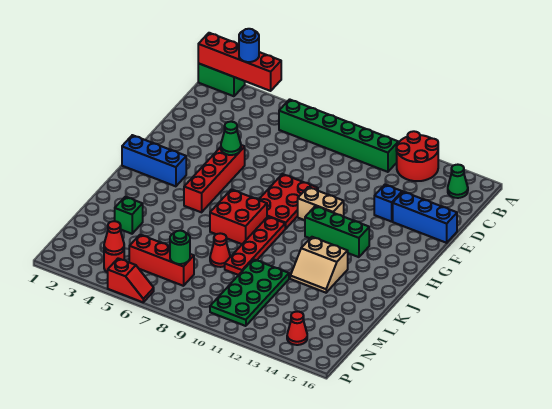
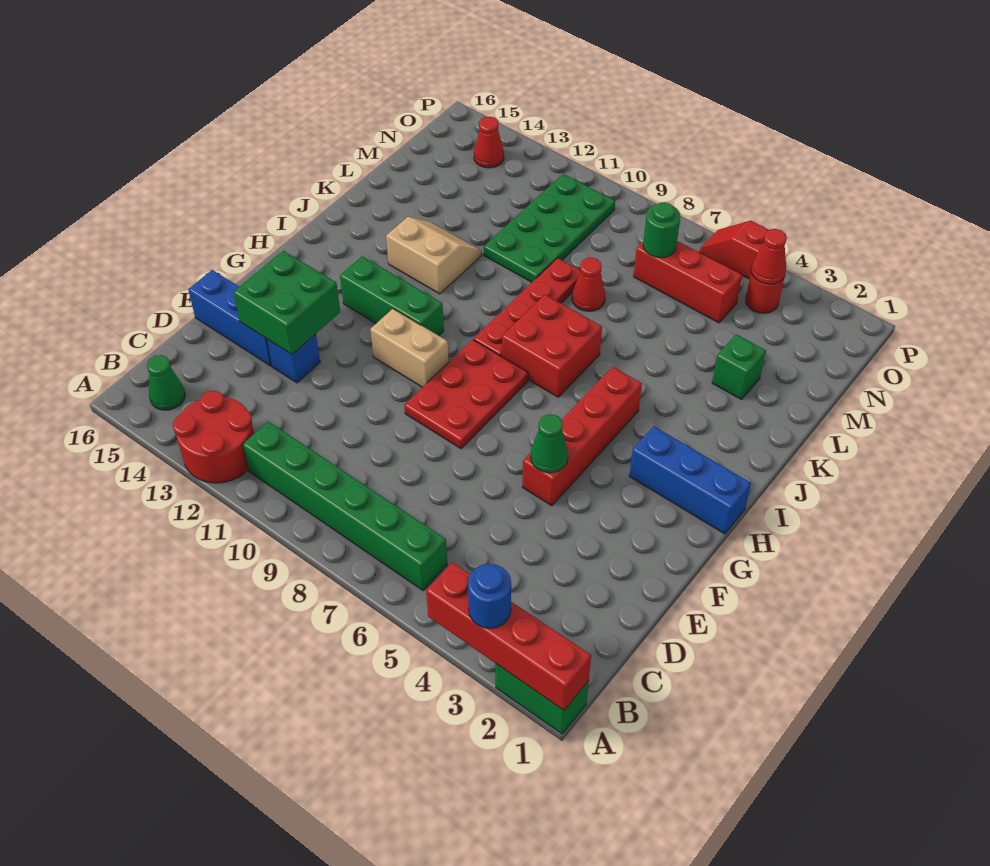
none -> green brick E13:F14 level 2

